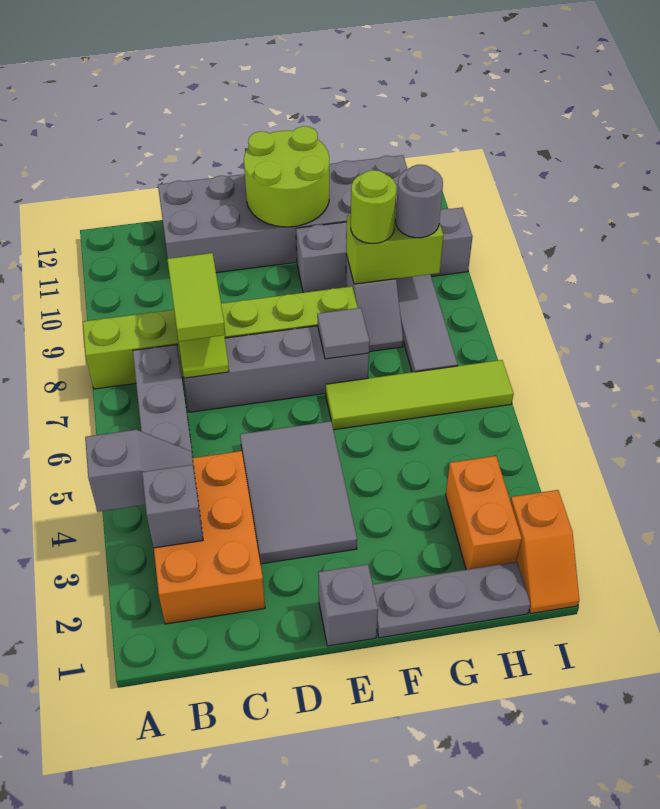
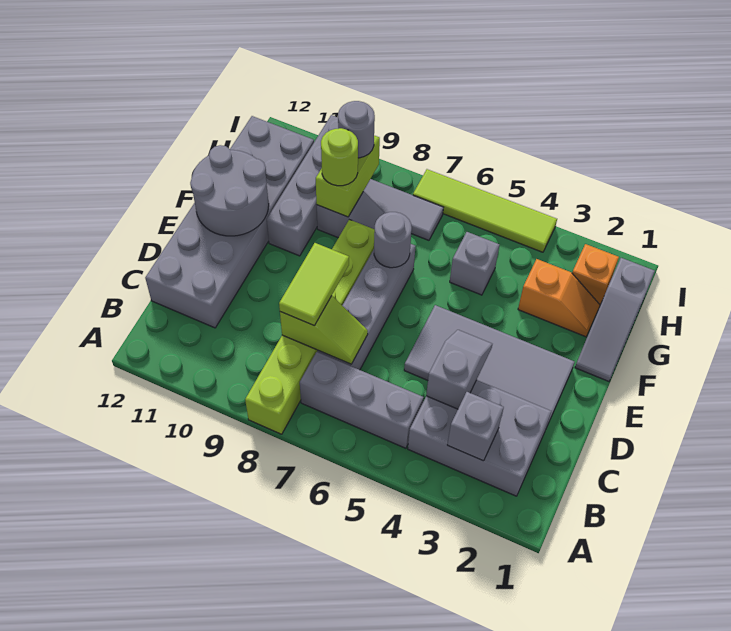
grey slope A4:B4 level 2 top A -> grey slope C4:D4 level 2 top C
orange brick B2:C4 level 1 -> grey brick B2:C4 level 1
lime tile C7:C8 level 3 -> lime tile C8:D8 level 3
grey tile D3:E5 level 1 -> grey tile D2:E5 level 1
grey brick E1 level 1 -> grey brick G5 level 1
lime round brick E11:F12 level 2 -> grey round brick E11:F12 level 2
grey plate F1:H1 level 1 -> grey slope F1:H1 level 1 top H
lime tile F6:I6 level 1 -> lime tile I4:I7 level 1
grey tile F7 level 2 -> grey round brick F7 level 2
orange brick H2:H3 level 1 -> orange brick H2 level 1
orange slope I1:I2 level 1 top 2 -> orange slope G2:G3 level 1 top 3

